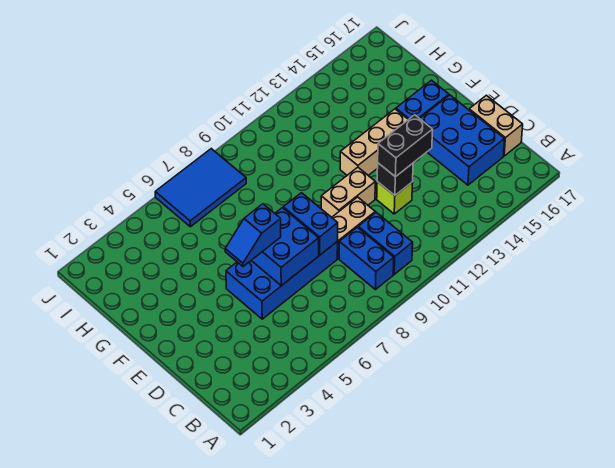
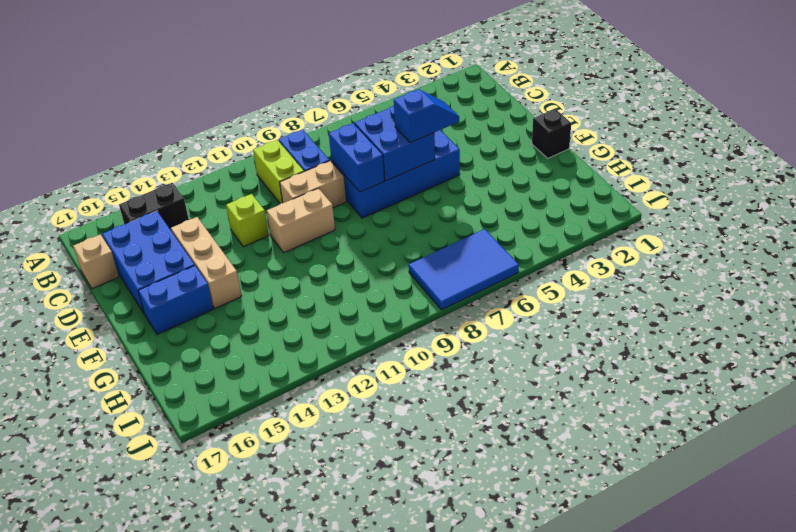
blue brick B10:C10 level 1 -> lime brick B10:C10 level 1
tan brick C17:D17 level 1 -> tan brick C17 level 1
black brick D12 level 2 -> black brick F1 level 1
black brick D12:D13 level 3 -> black brick B14:B15 level 1
tan brick F12:F14 level 1 -> tan brick D14:F14 level 1

